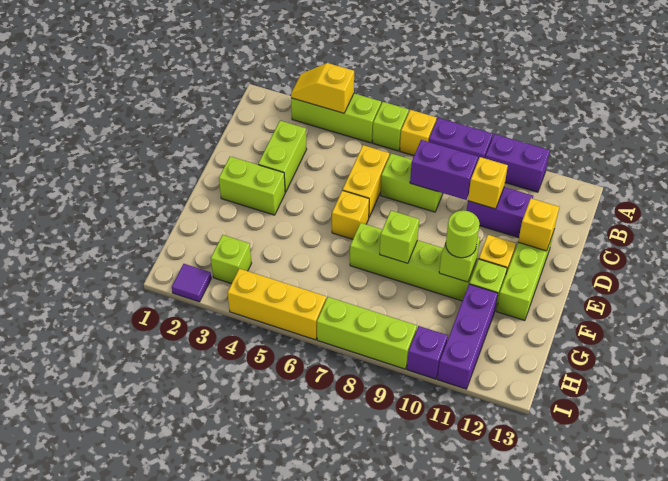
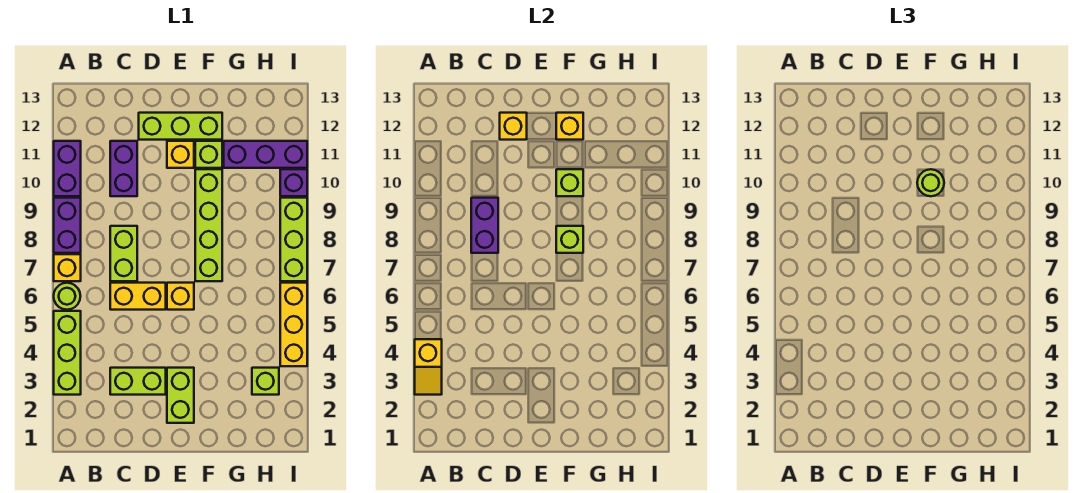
lime brick A6 level 1 -> lime round brick A6 level 1
yellow brick C10 level 2 -> yellow brick F12 level 2
purple tile I2 level 1 -> none

